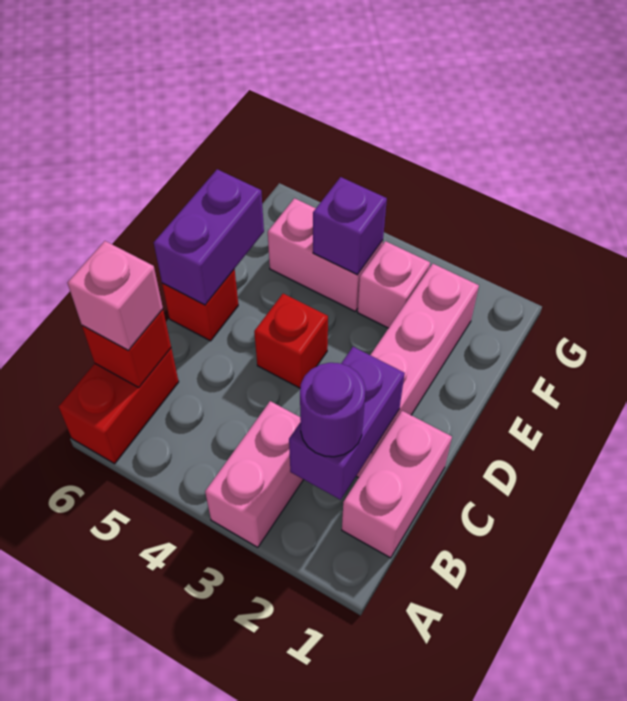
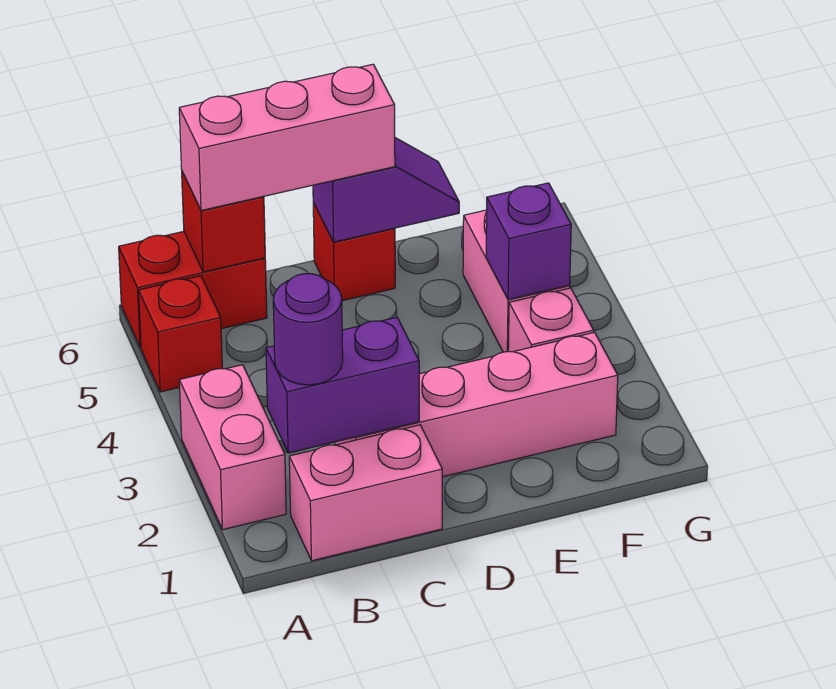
pink brick A3:B3 level 1 -> pink brick A2:A3 level 1
pink brick B6 level 3 -> pink brick B6:D6 level 3
red brick D4 level 1 -> red brick A5 level 1
purple brick D6:E6 level 2 -> purple slope D6:E6 level 2 top D

